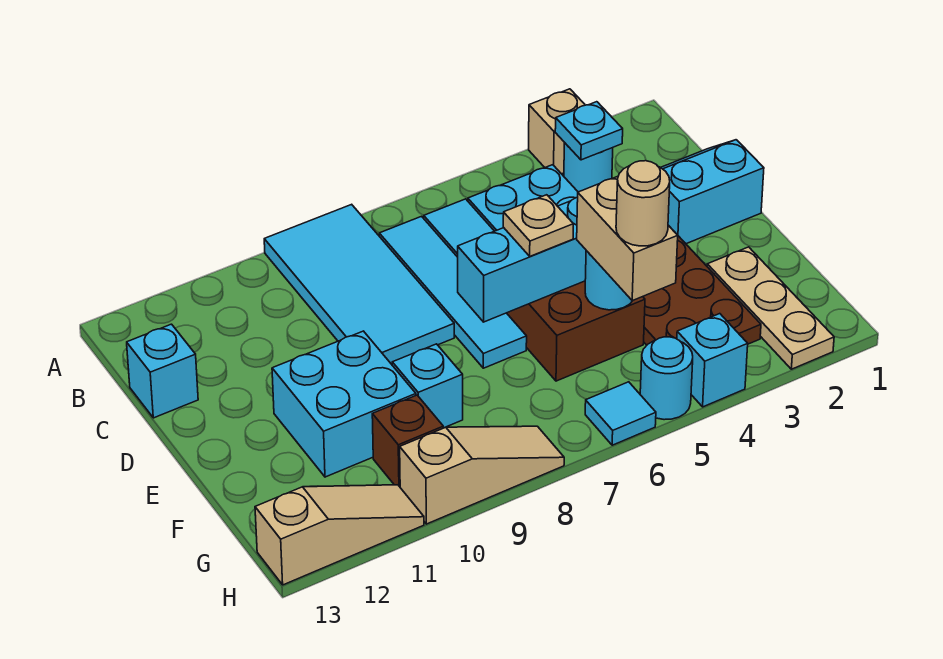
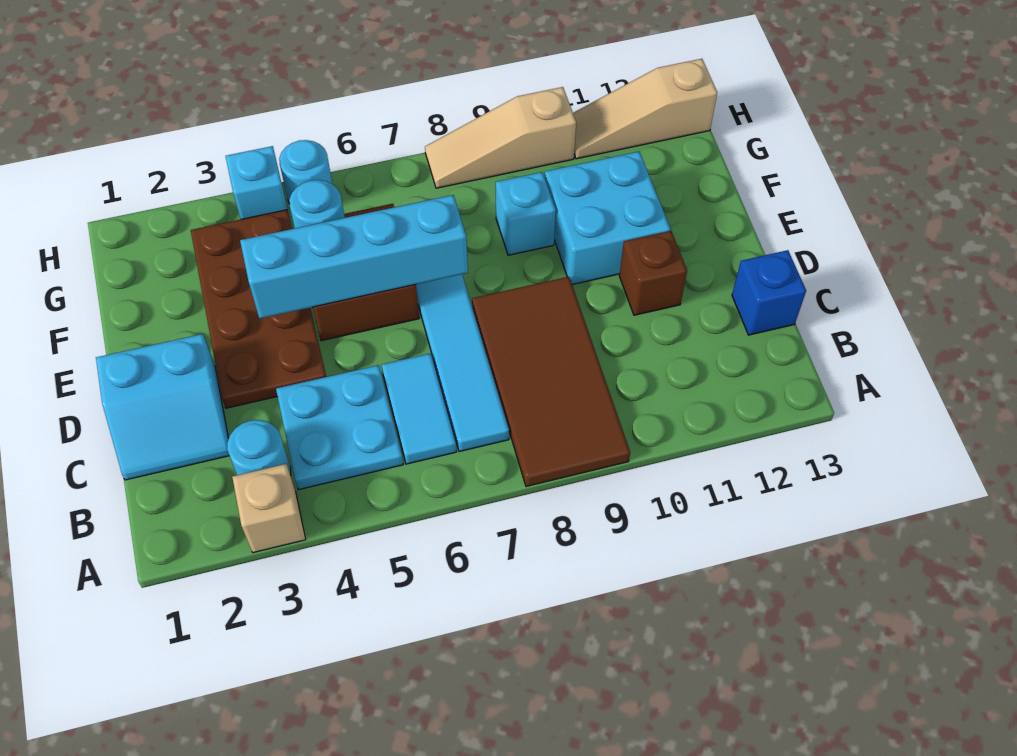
cyan tile A8:D9 level 1 -> brown tile A8:D9 level 1
cyan plate B3 level 2 -> none
cyan brick C13 level 1 -> blue brick C13 level 1
tan plate E6 level 3 -> none
tan plate F2:H2 level 1 -> none
tan brick F5:G5 level 3 -> none
tan round brick G5 level 4 -> none
brown brick G10 level 1 -> brown brick D11 level 1
cyan tile H6 level 1 -> none

